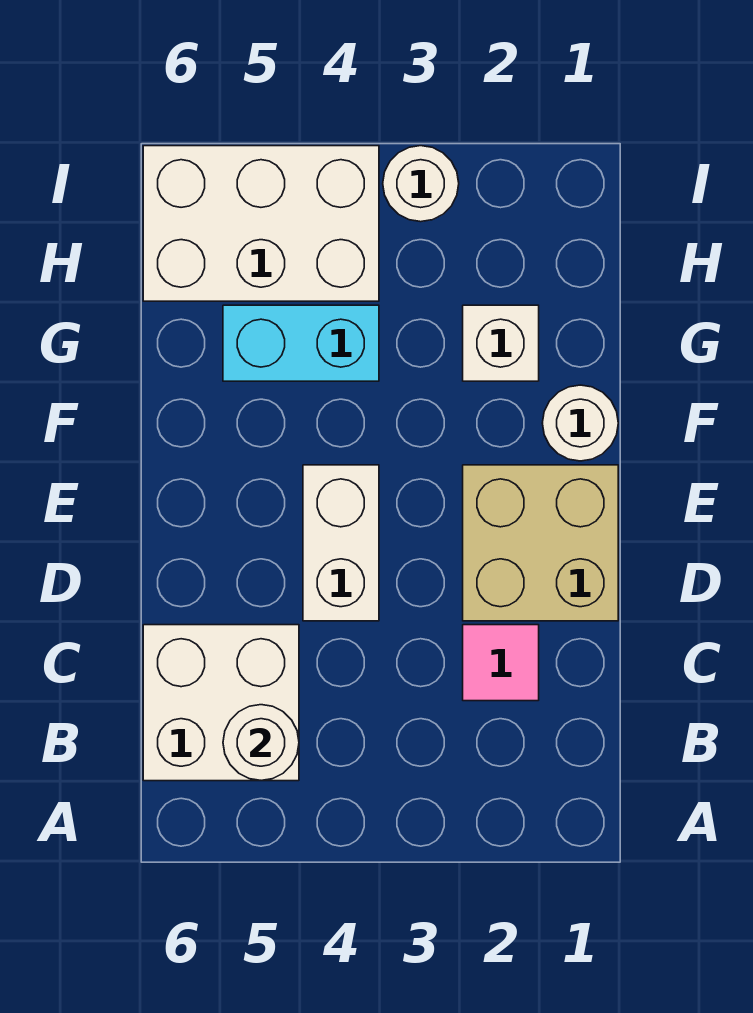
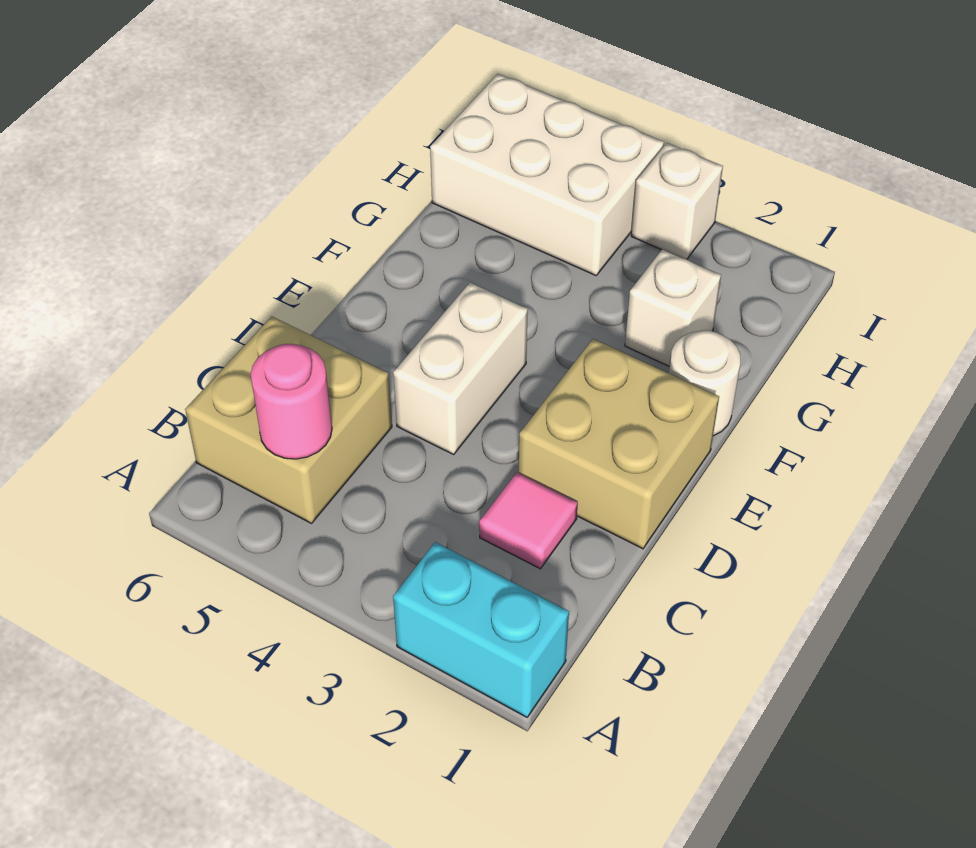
white brick B5:C6 level 1 -> tan brick B5:C6 level 1
white round brick B5 level 2 -> pink round brick B5 level 2
cyan brick G4:G5 level 1 -> cyan brick A1:A2 level 1
white round brick I3 level 1 -> white brick I3 level 1

